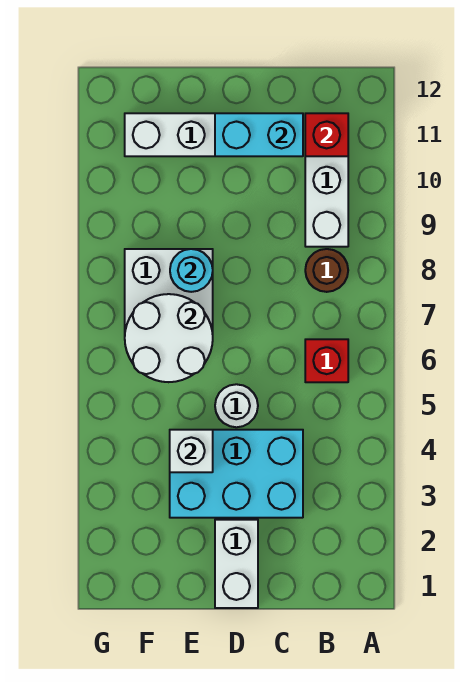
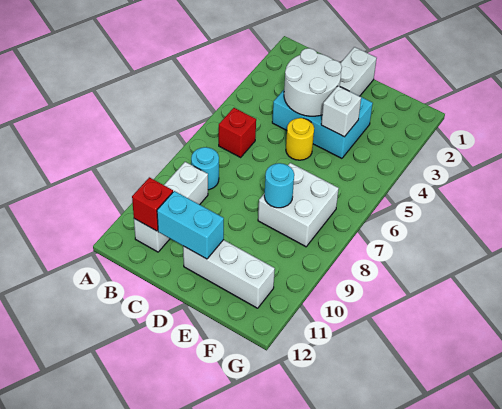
brown round brick B8 level 1 -> cyan round brick B8 level 1
white round brick D5 level 1 -> yellow round brick D5 level 1
white round brick E6:F7 level 2 -> white round brick C3:D4 level 2

